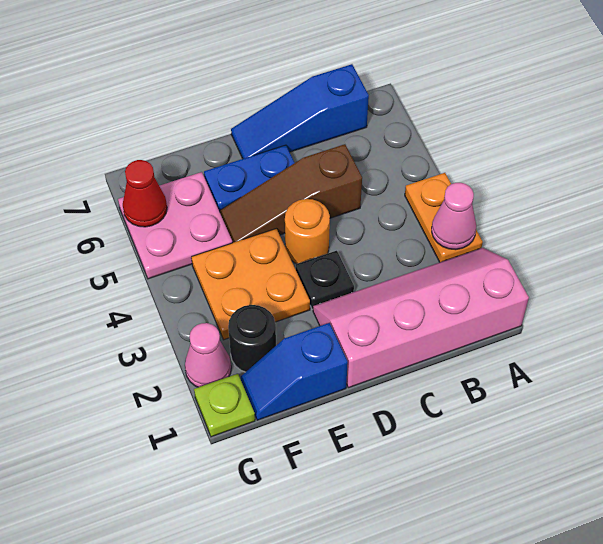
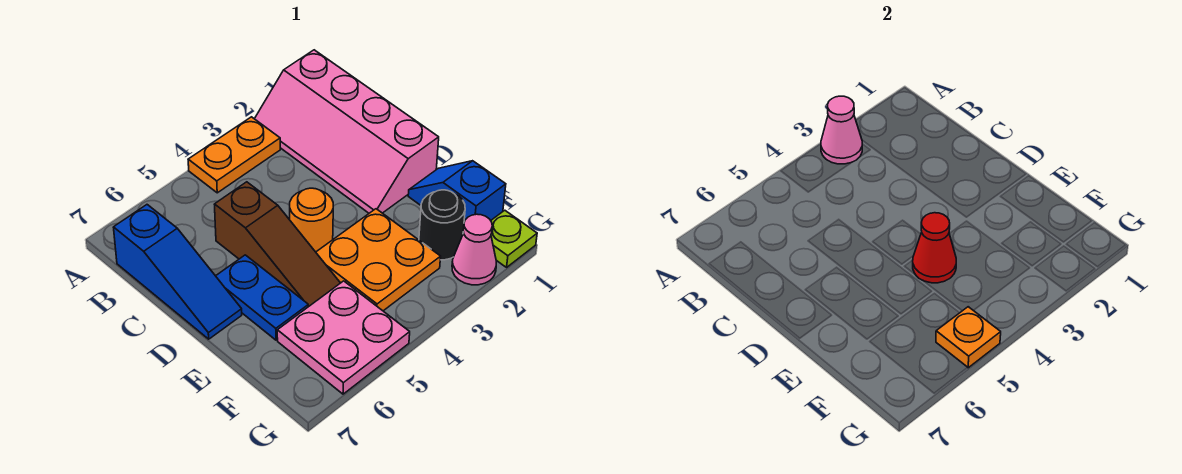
black plate D3 level 1 -> none
blue slope E1:F1 level 1 top E -> blue slope E1:F1 level 1 top F
none -> orange plate G5 level 2
red cone G6 level 2 -> red cone E4 level 2

